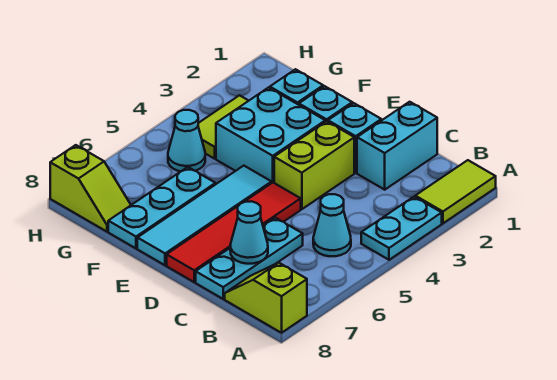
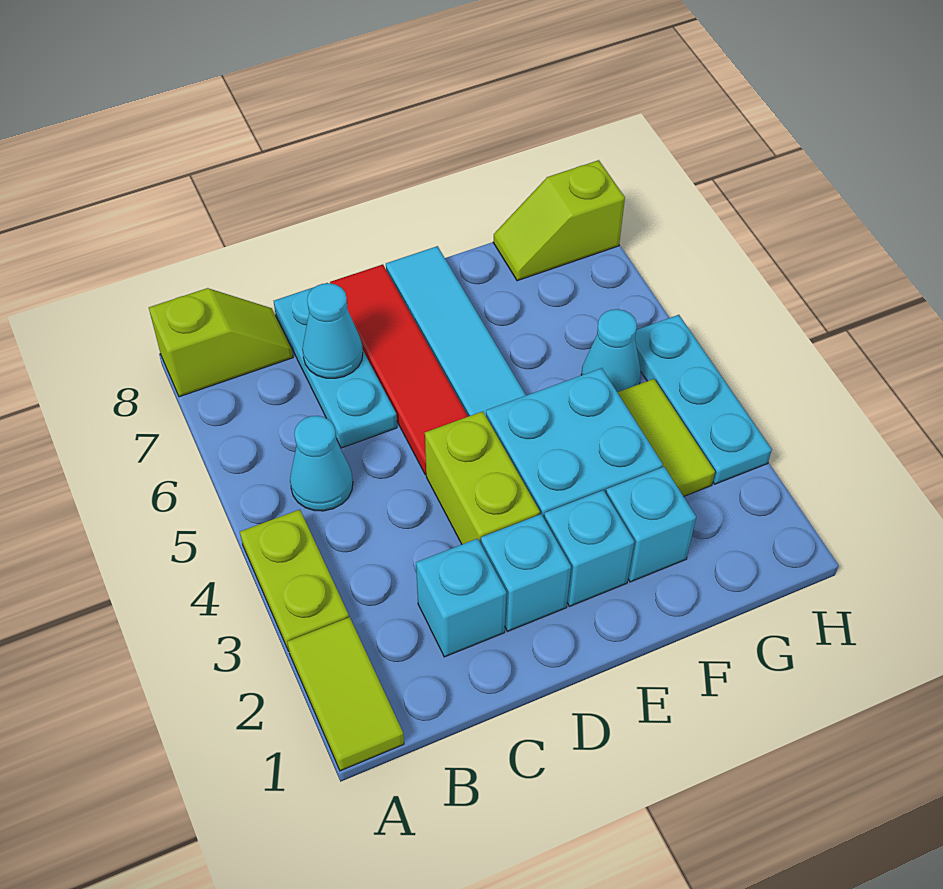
cyan plate A3:A4 level 1 -> lime plate A3:A4 level 1
cyan brick C1:C2 level 1 -> cyan brick C2 level 1
cyan plate F6:F8 level 1 -> cyan plate H3:H5 level 1

